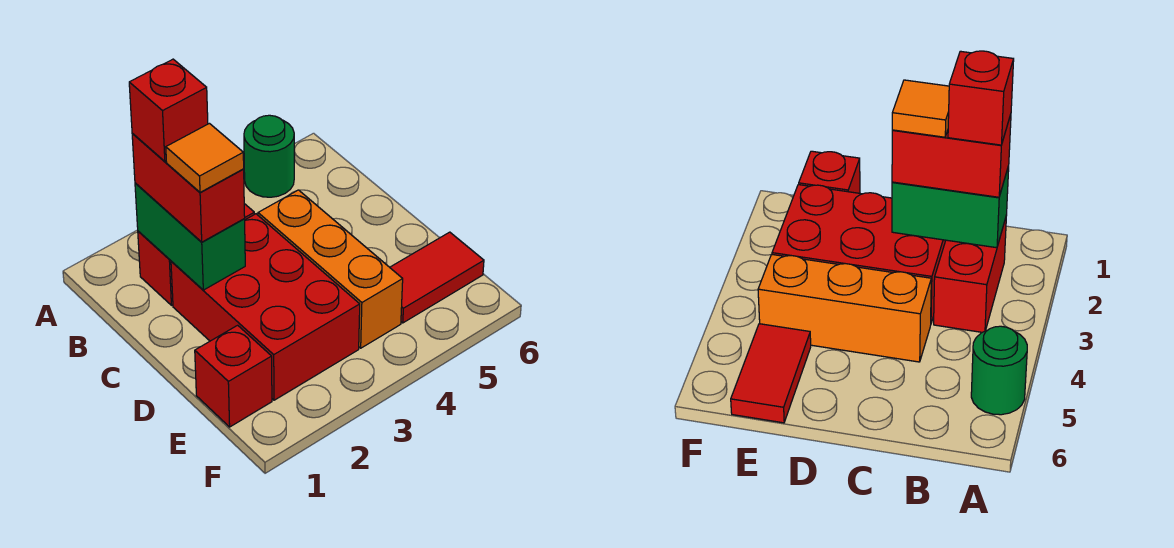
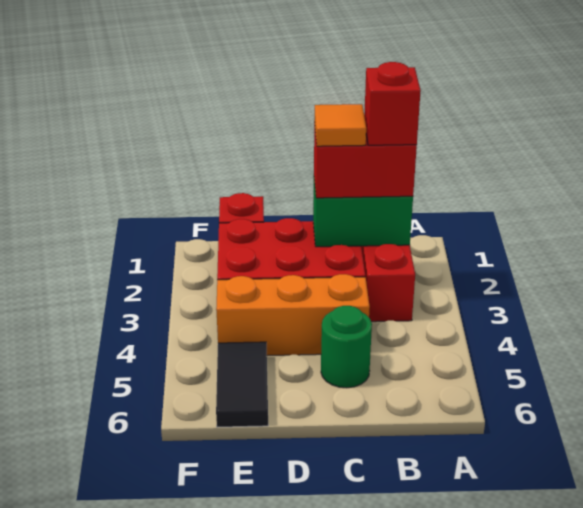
green round brick A5 level 1 -> green round brick C5 level 1
red tile E5:E6 level 1 -> black tile E5:E6 level 1

